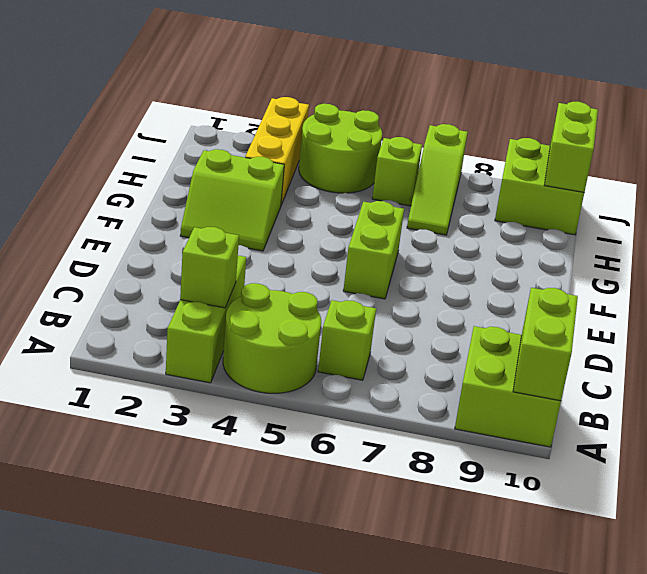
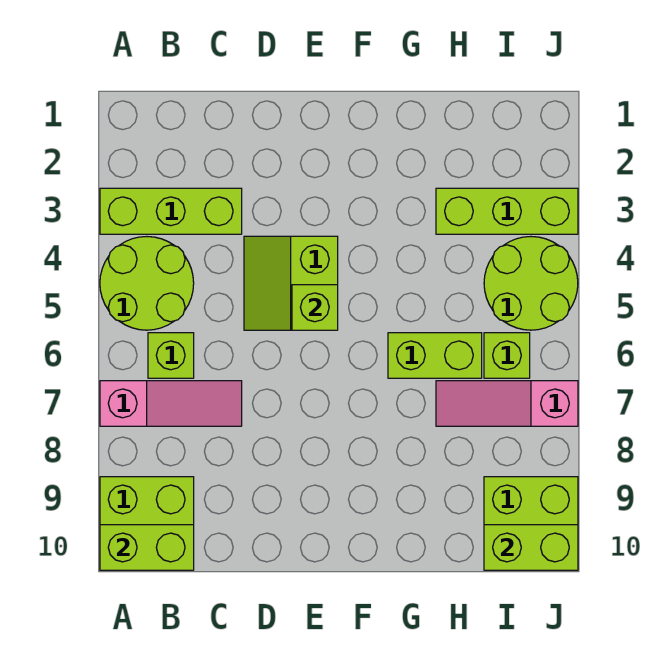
none -> pink slope A7:C7 level 1 top A
lime brick B3 level 2 -> lime brick E5 level 2
lime brick E6:F6 level 1 -> lime brick G6:H6 level 1
lime slope F2:G3 level 1 top G -> lime slope D4:E5 level 1 top E
yellow brick H3:J3 level 1 -> lime brick H3:J3 level 1
lime slope H7:J7 level 1 top J -> pink slope H7:J7 level 1 top J

